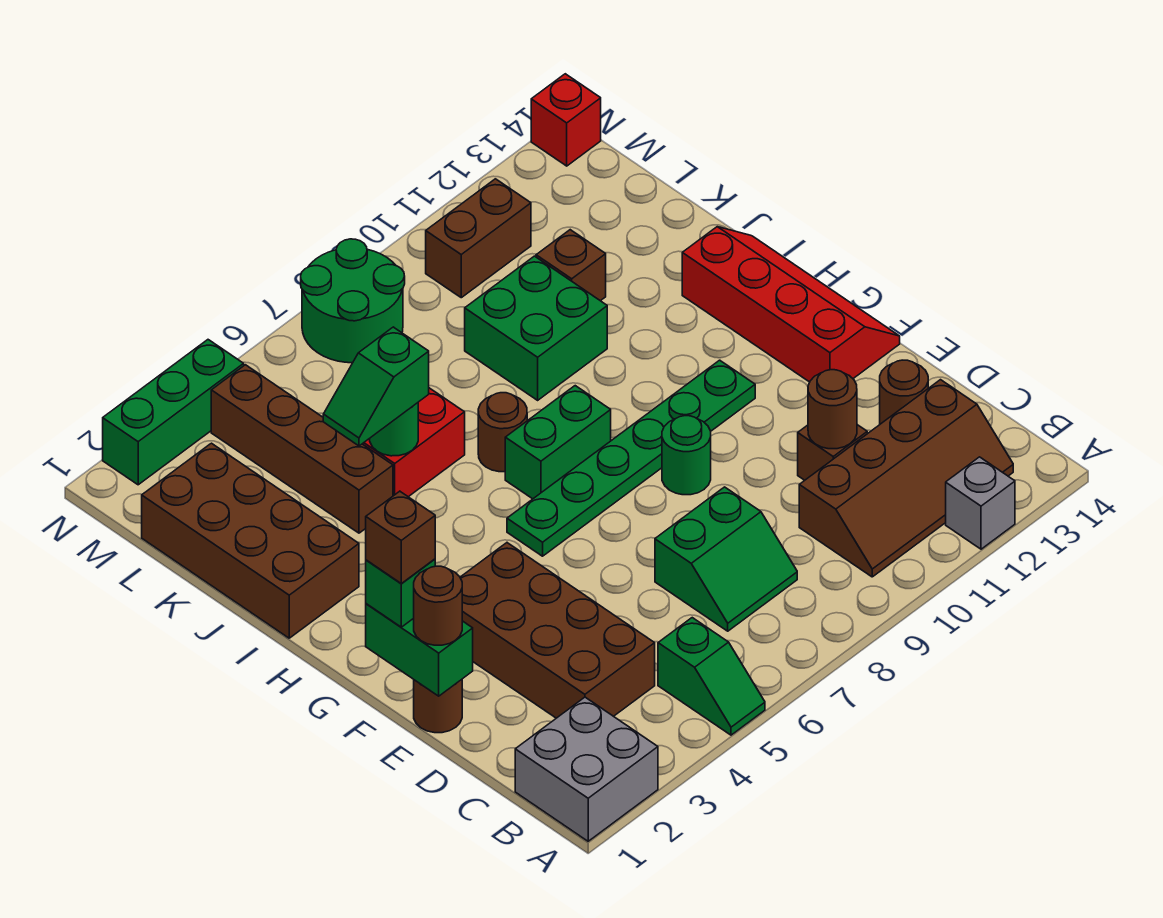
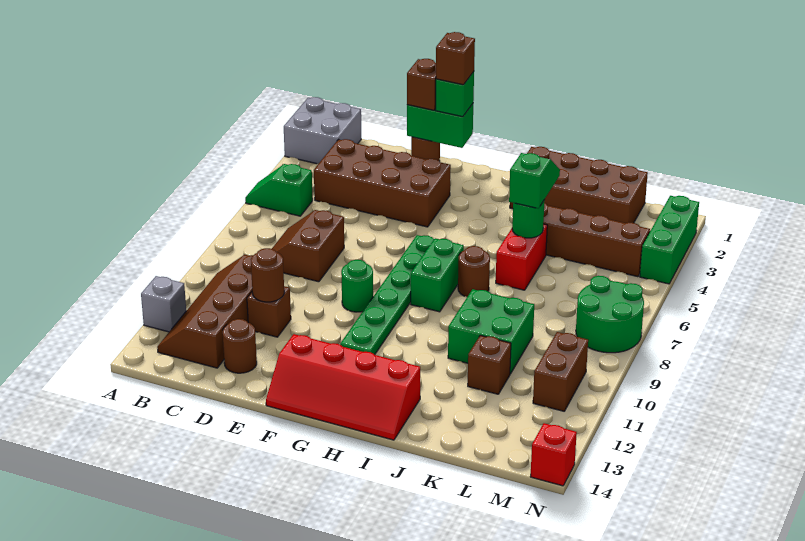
green slope C7:D8 level 1 top D -> brown slope C7:D8 level 1 top D
brown round brick E1 level 3 -> brown brick E1 level 3

